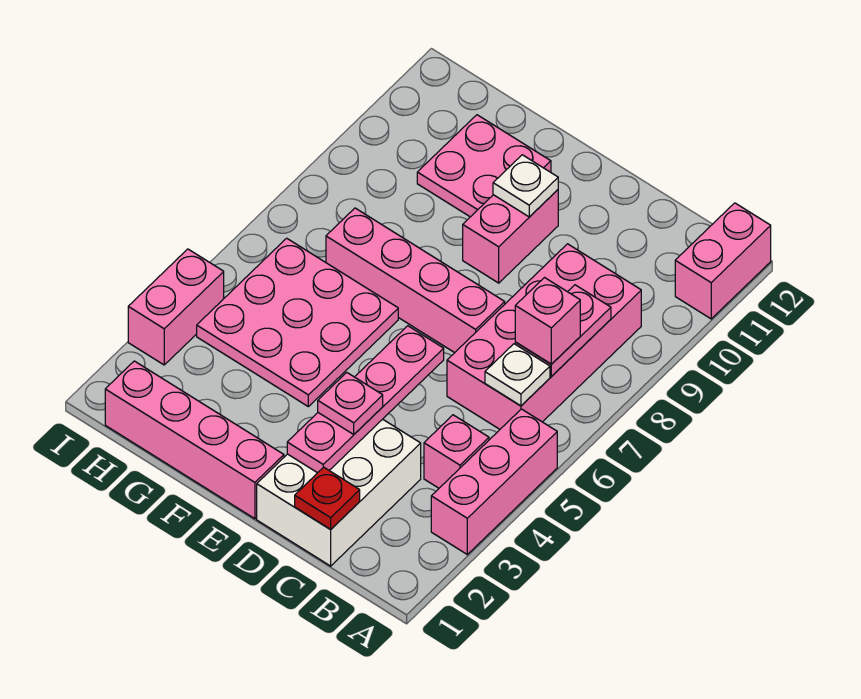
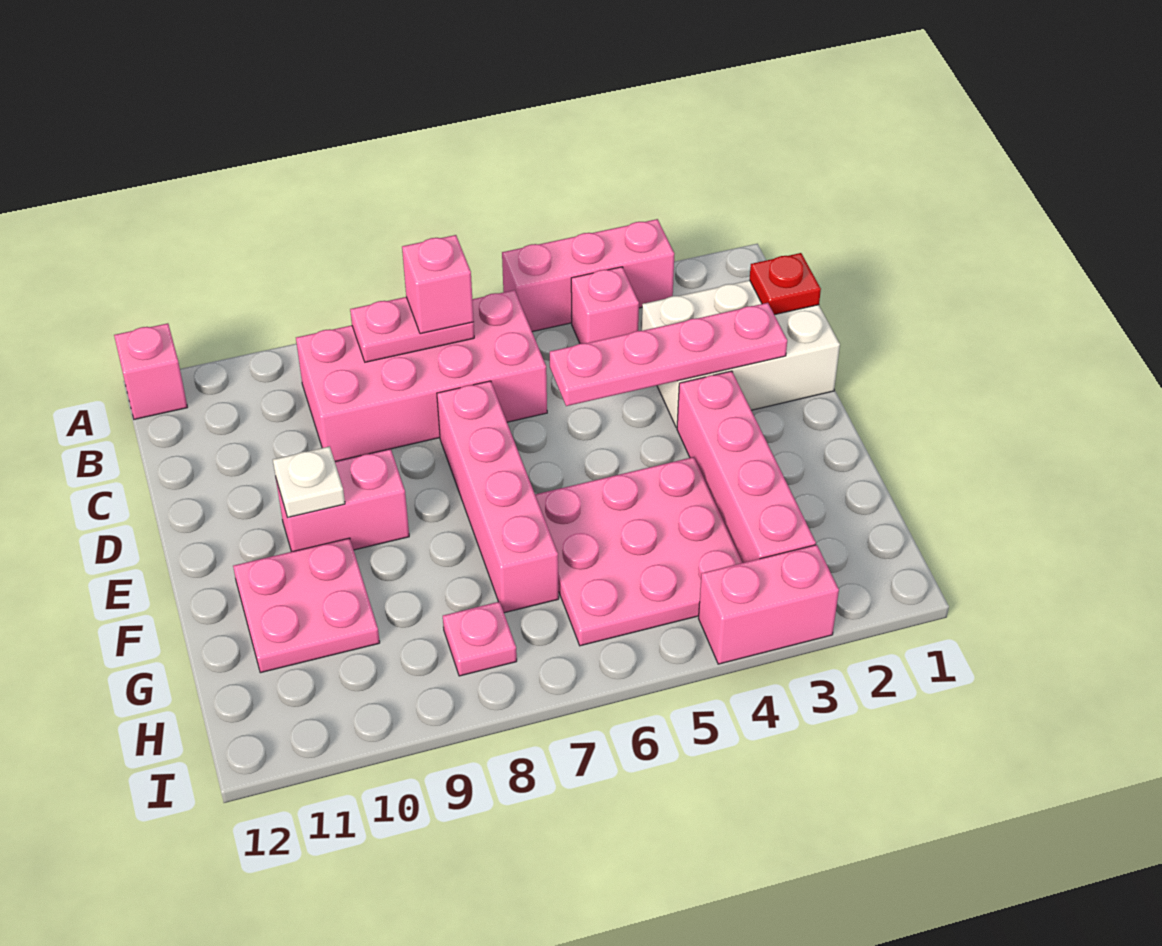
pink brick A11:A12 level 1 -> pink brick A12 level 1
white plate B6 level 2 -> none
pink plate D3 level 3 -> pink plate H8 level 1
pink brick E1:H1 level 1 -> pink brick E3:H3 level 1

